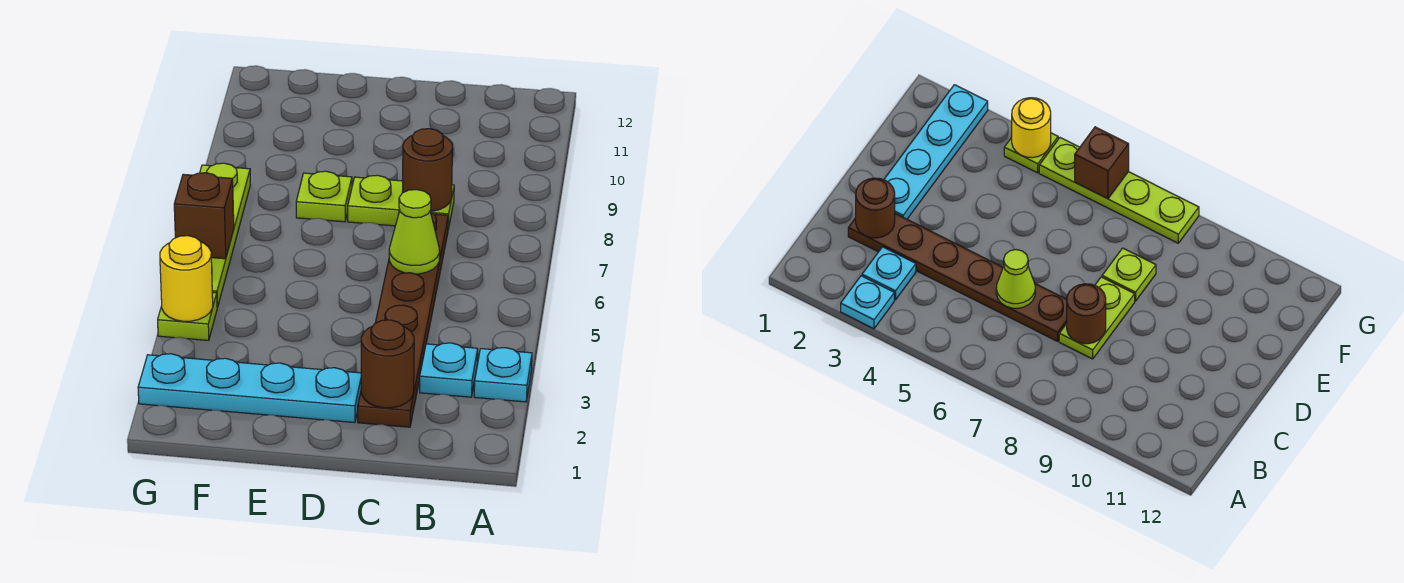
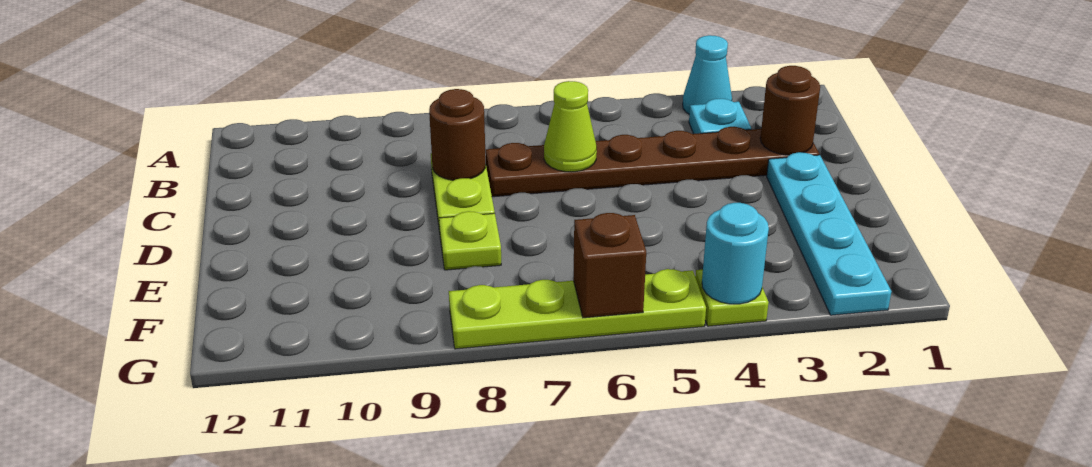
cyan plate A3 level 1 -> cyan cone A3 level 1
yellow round brick G4 level 2 -> cyan round brick G4 level 2

